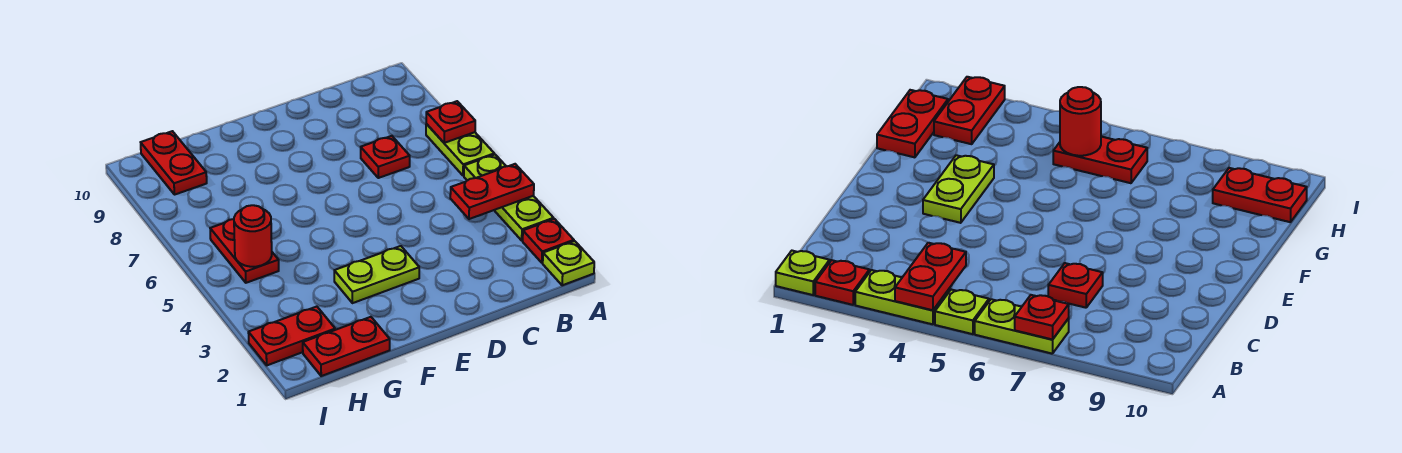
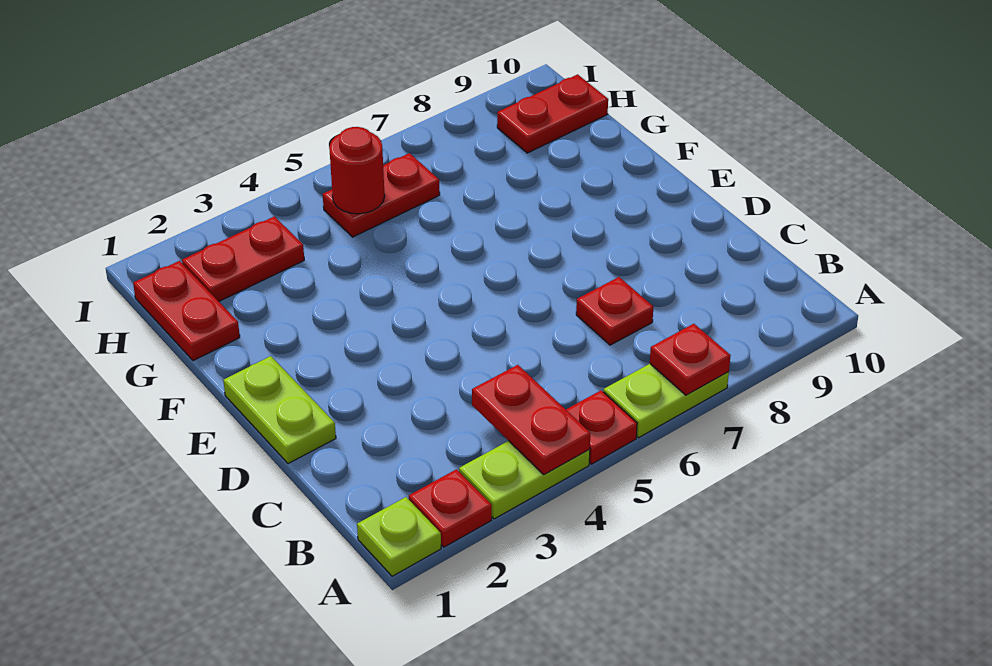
lime plate A5 level 1 -> red plate A5 level 1
lime plate E3:F3 level 1 -> lime plate D1:E1 level 1
red plate H2:I2 level 1 -> red plate H2:H3 level 1

